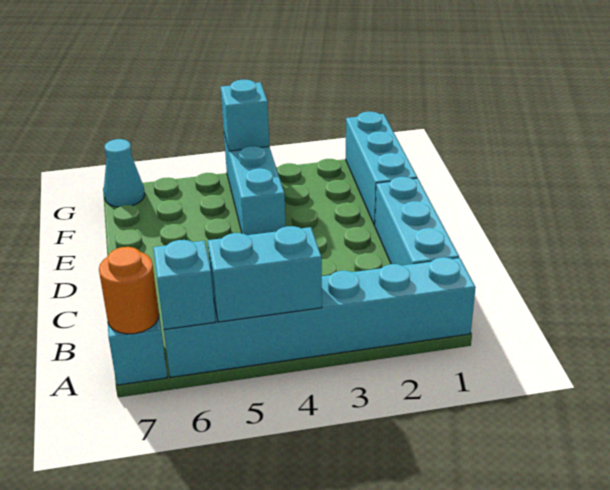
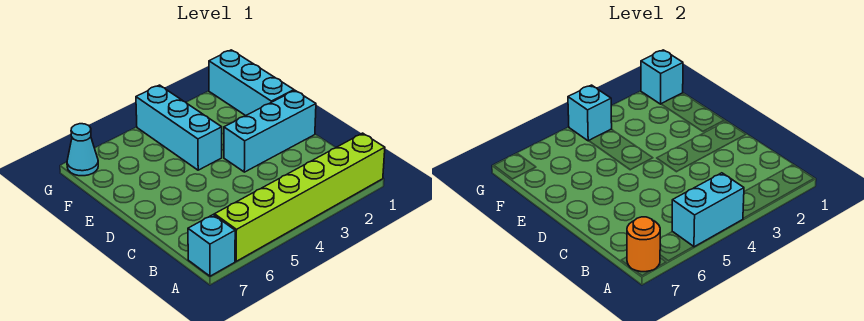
cyan brick A1:A6 level 1 -> lime brick A1:A6 level 1
cyan brick A6 level 2 -> cyan brick G1 level 2
cyan brick B1:D1 level 1 -> cyan brick D1:D3 level 1

